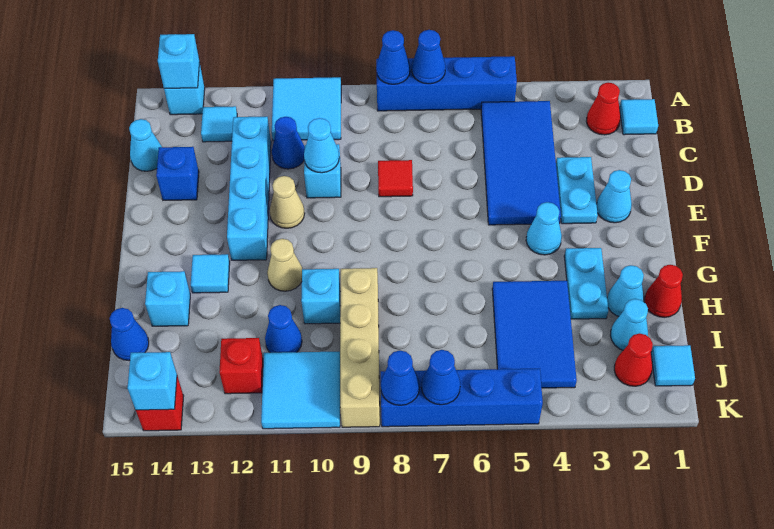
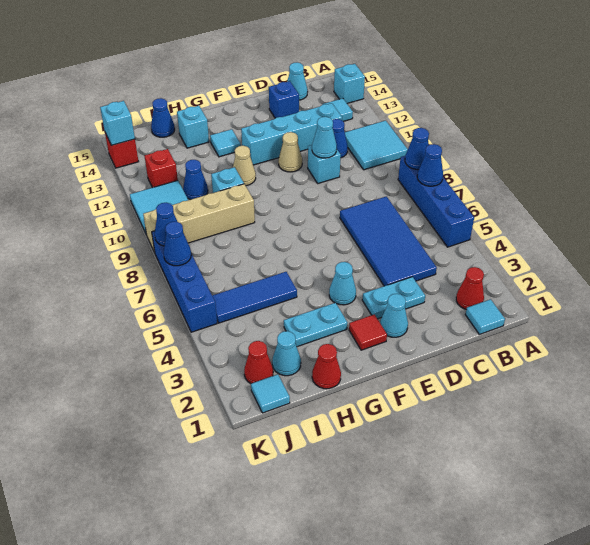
cyan brick A14 level 2 -> none
blue tile B4:E5 level 1 -> blue tile C4:D7 level 1
red tile D8 level 1 -> red tile F2 level 1
cyan cone H2 level 1 -> none
blue tile H4:J5 level 1 -> blue tile H5:J5 level 1

